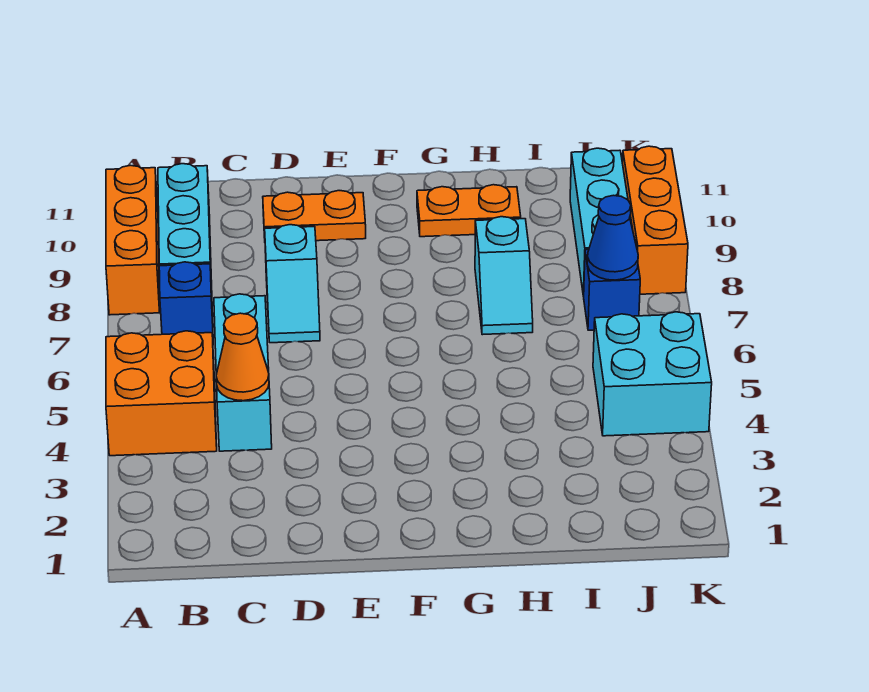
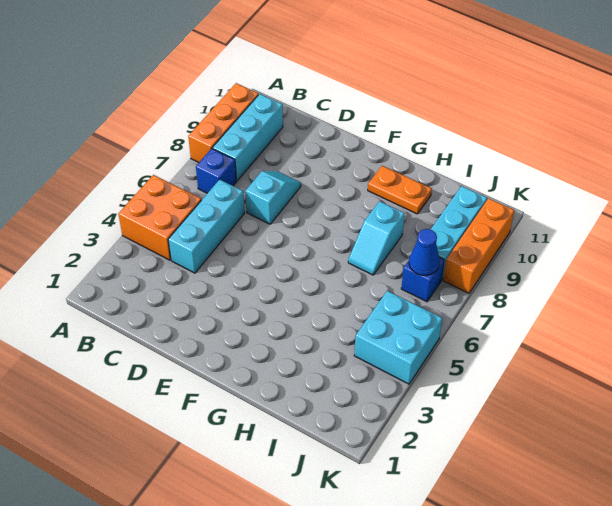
orange cone C4 level 2 -> none
cyan slope D7:D8 level 1 top 8 -> cyan slope D7:D8 level 1 top 7
orange plate D10:E10 level 1 -> none

